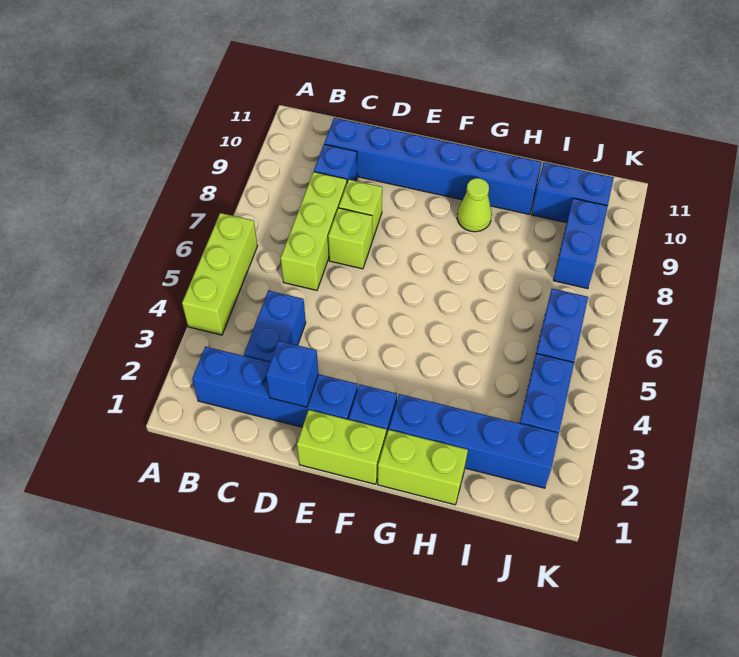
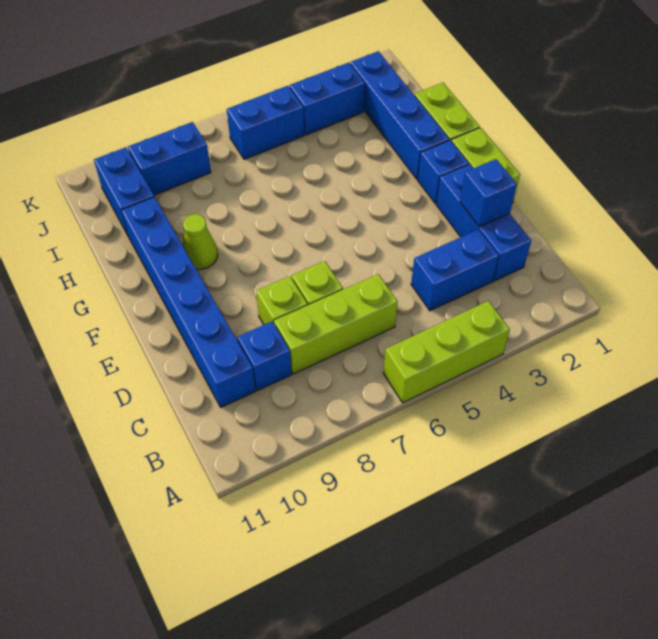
blue brick B2:E2 level 1 -> blue brick C2:E2 level 1

